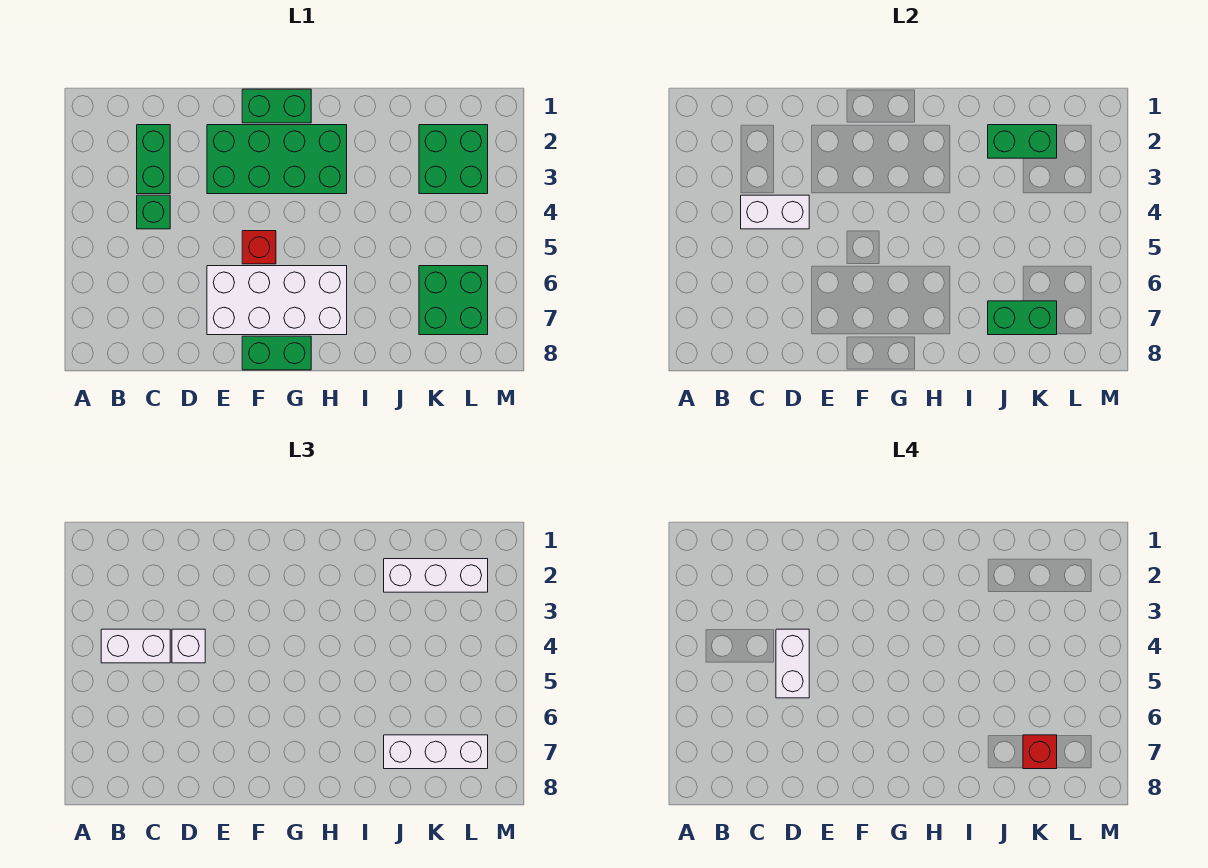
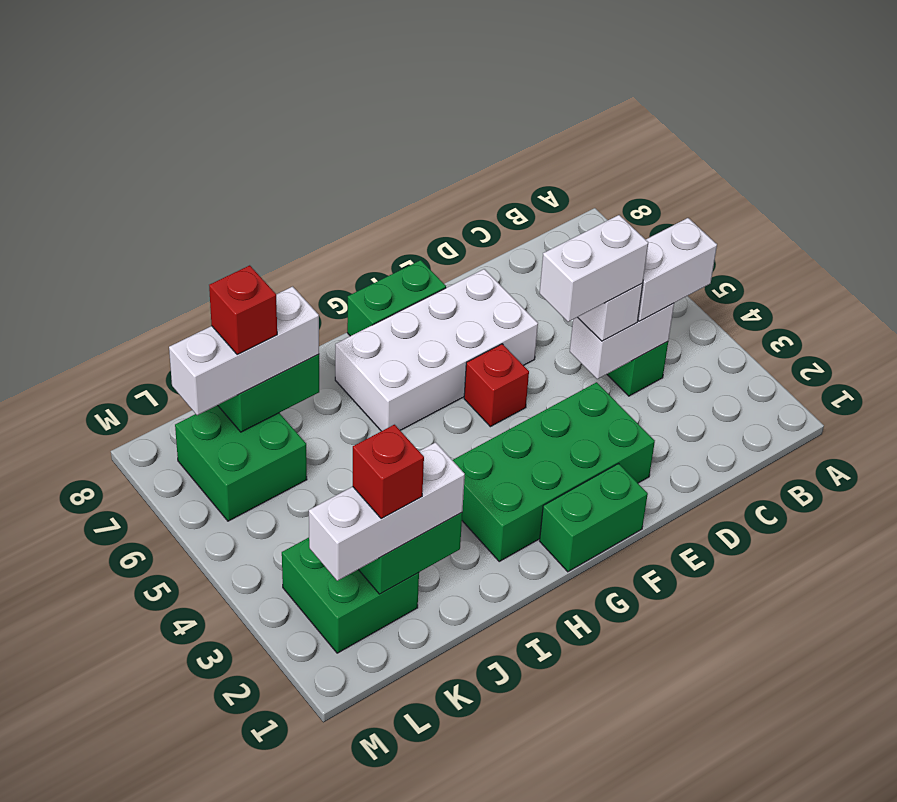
green brick C2:C3 level 1 -> none
white brick D4:D5 level 4 -> white brick D4:E4 level 4
none -> red brick K2 level 4

